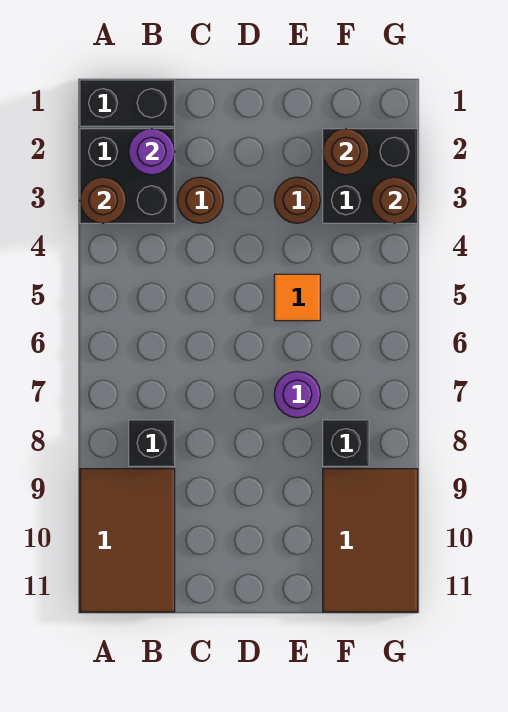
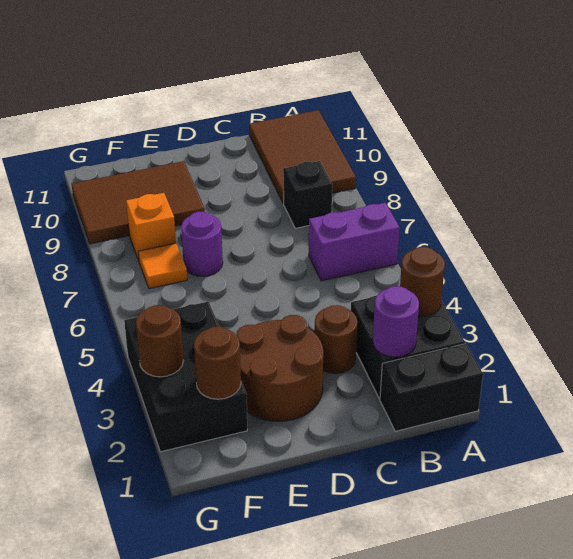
none -> purple brick A6:B6 level 1
brown round brick E3 level 1 -> brown round brick D2:E3 level 1
orange tile E5 level 1 -> orange tile F7 level 1
black brick F2:G3 level 1 -> black brick F2:G4 level 1
black brick F8 level 1 -> orange brick F8 level 1
brown tile F9:G11 level 1 -> brown tile E9:G10 level 1

